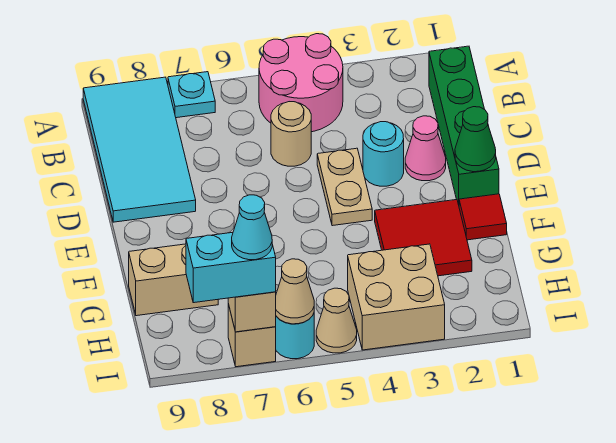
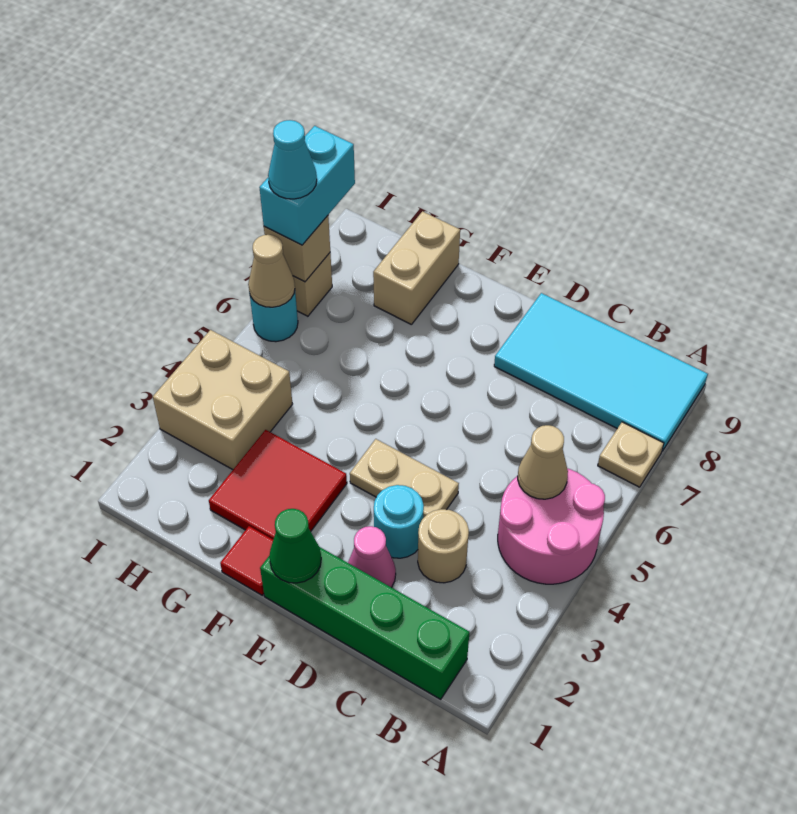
cyan plate A7 level 1 -> tan plate A7 level 1
tan round brick C5 level 1 -> tan round brick C3 level 1
tan cone I5 level 1 -> tan cone B5 level 2

